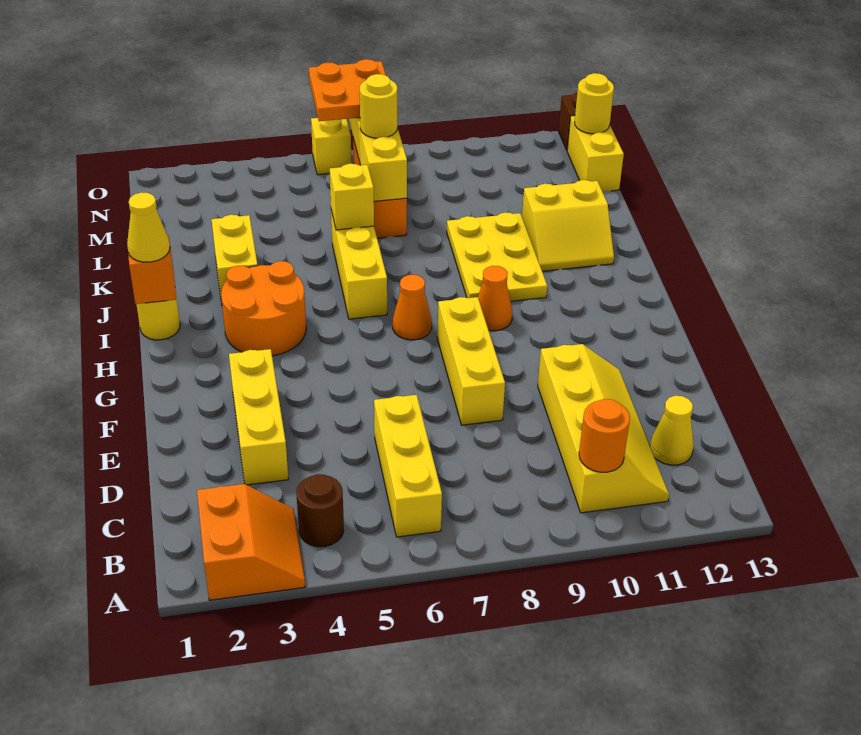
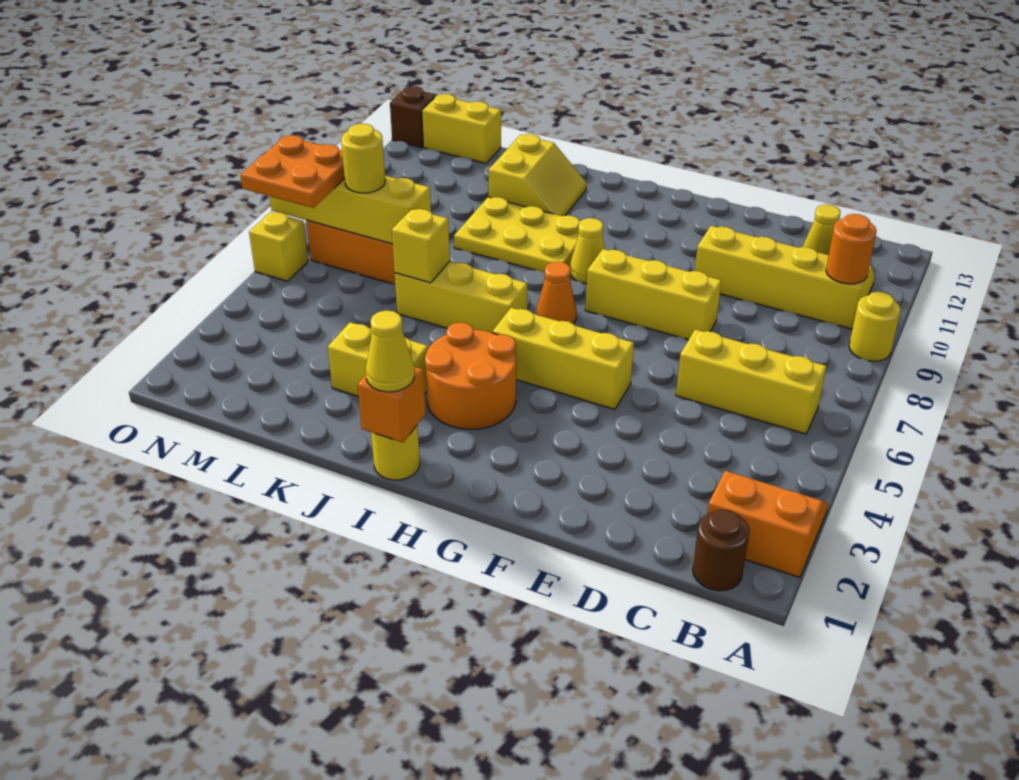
brown round brick B4 level 1 -> brown round brick B1 level 1
yellow brick D3:F3 level 1 -> yellow brick F5:H5 level 1
orange cone H9 level 1 -> yellow cone H9 level 1
yellow round brick N13 level 2 -> yellow round brick A9 level 1

